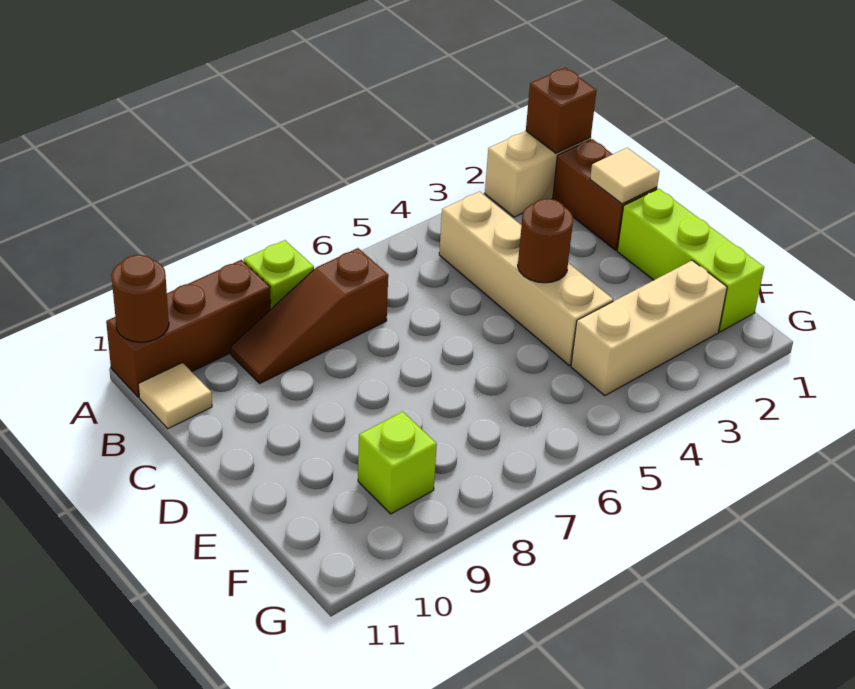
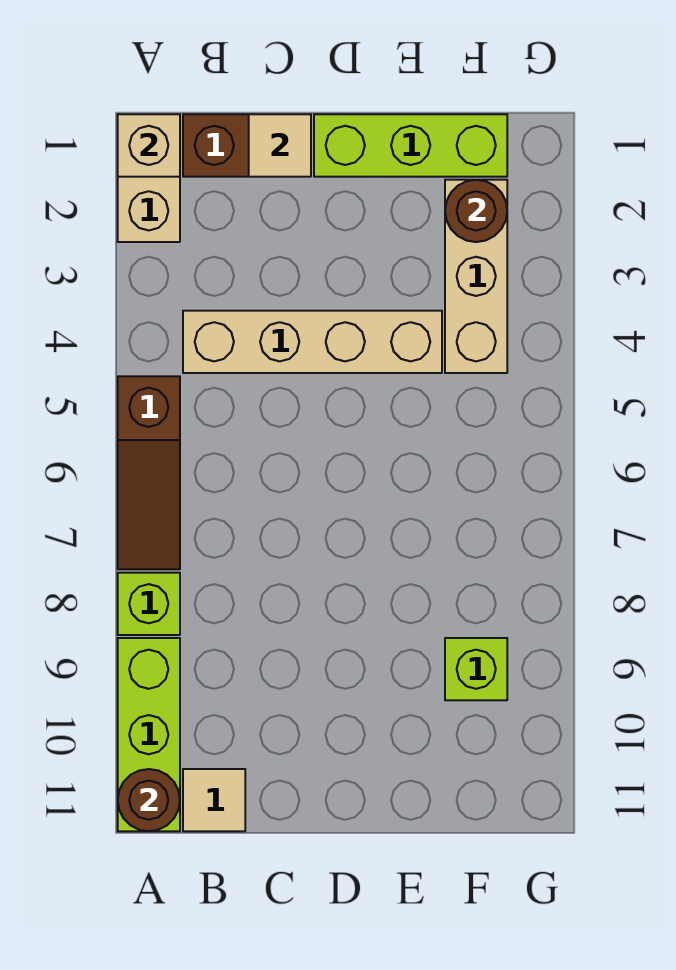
brown brick A1 level 2 -> tan brick A1 level 2
brown brick A9:A11 level 1 -> lime brick A9:A11 level 1
brown slope B7:B9 level 1 top 7 -> brown slope A5:A7 level 1 top 5
brown round brick D4 level 2 -> brown round brick F2 level 2

